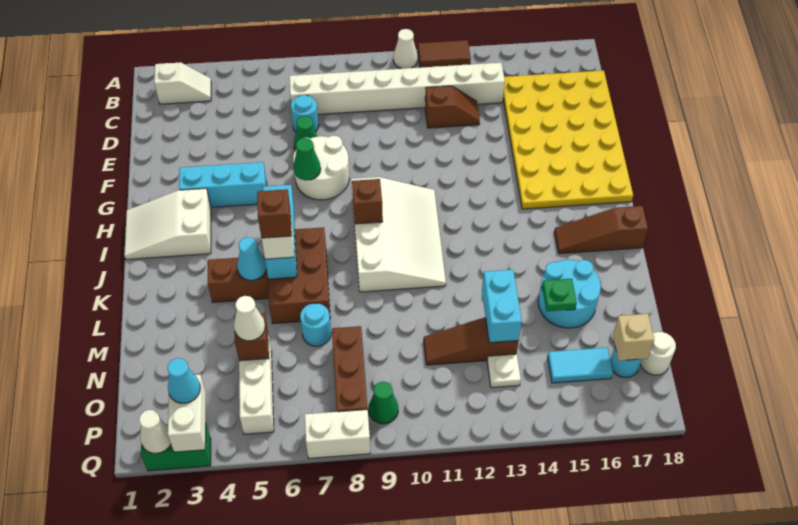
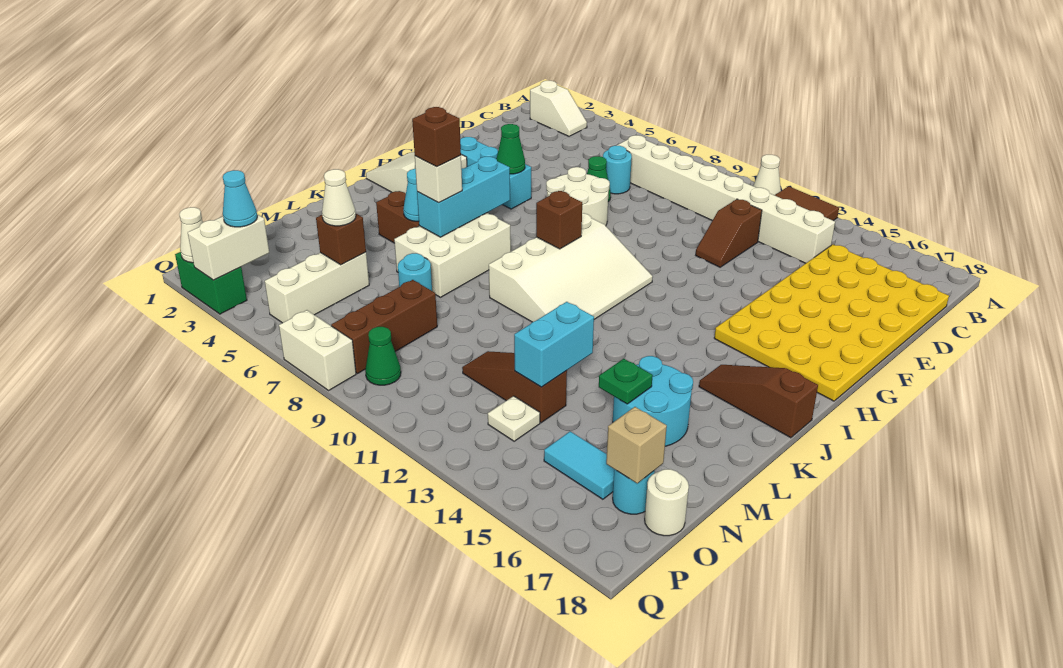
brown slope D12:D13 level 1 top 12 -> brown slope D12:E12 level 1 top D
green cone G7 level 2 -> green cone G5 level 2
brown brick J6:L7 level 1 -> white brick J6:L7 level 1

